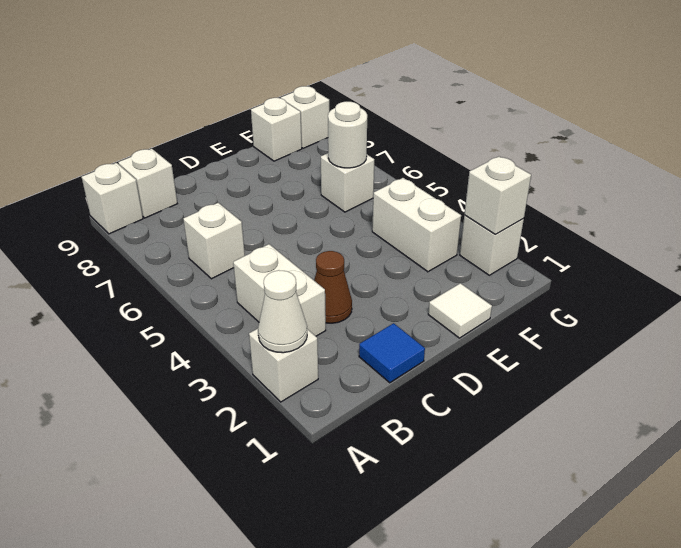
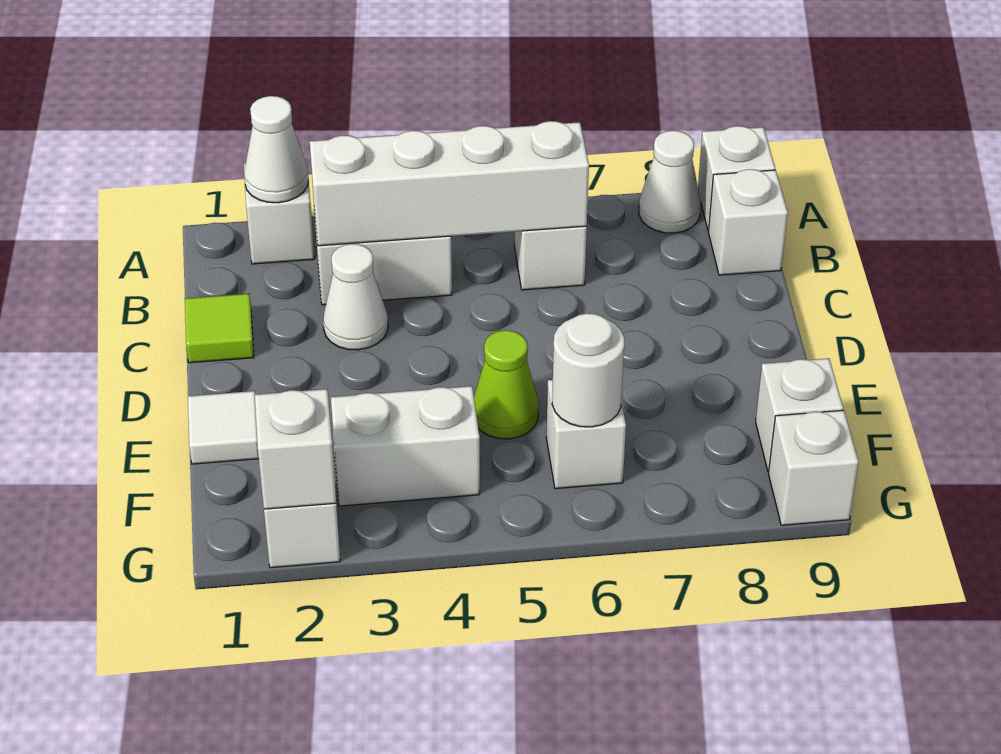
none -> white cone A8 level 1
none -> white brick B3:B6 level 2
blue tile C1 level 1 -> lime tile C1 level 1
brown cone C3 level 1 -> white cone C3 level 1
none -> lime cone E5 level 1

